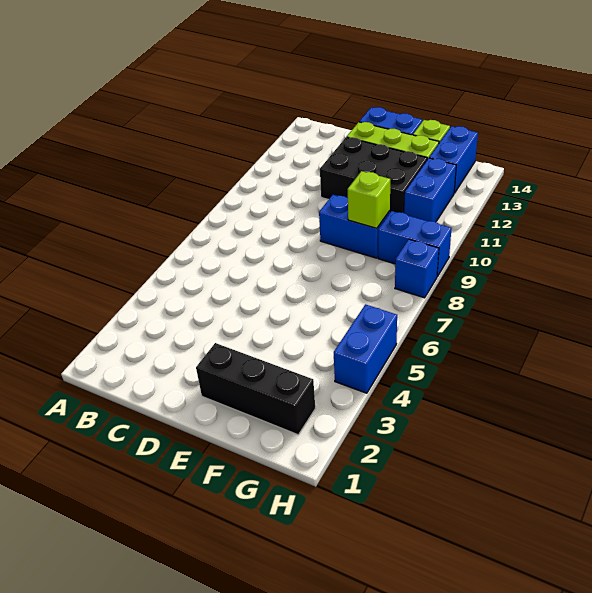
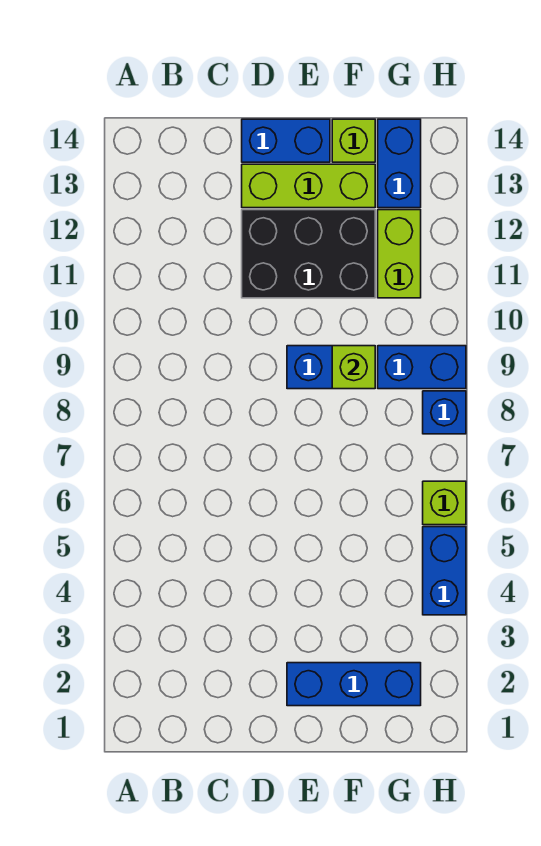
black brick E2:G2 level 1 -> blue brick E2:G2 level 1
blue brick G11:G12 level 1 -> lime brick G11:G12 level 1
none -> lime brick H6 level 1

